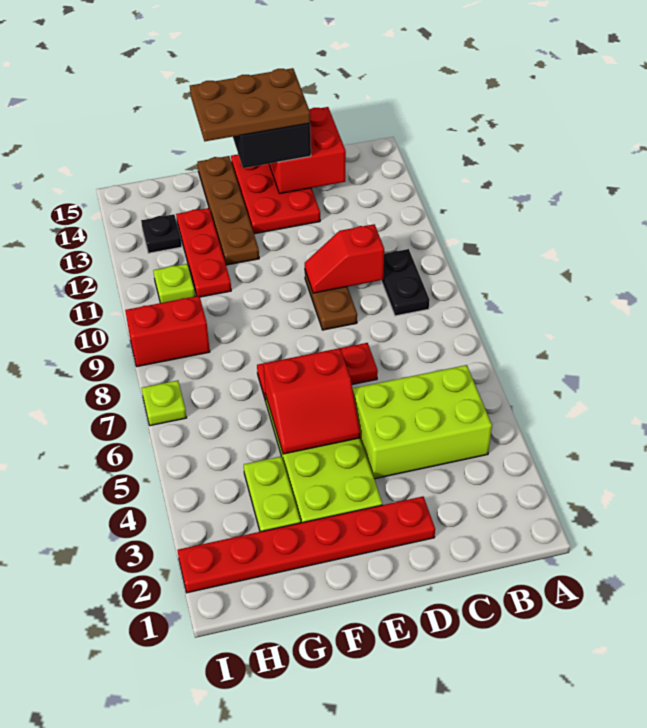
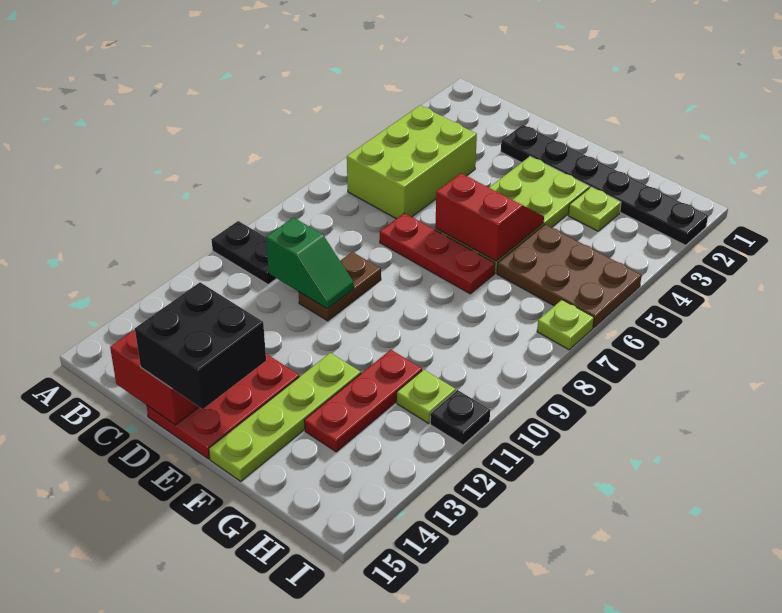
lime brick B4:D5 level 1 -> lime brick B4:C6 level 1
black plate B9:B10 level 1 -> black plate A10:B10 level 1
red slope C10:D10 level 2 top C -> green slope C10:D10 level 2 top C
red plate D2:I2 level 1 -> black plate D2:I2 level 1
brown plate D14:F15 level 4 -> brown plate G5:I6 level 1
brown plate F12:F15 level 1 -> lime plate F12:F15 level 1
lime plate G3:G4 level 1 -> lime plate G3 level 1
red brick H9:I9 level 1 -> none
black plate H13 level 1 -> black plate I11 level 1

